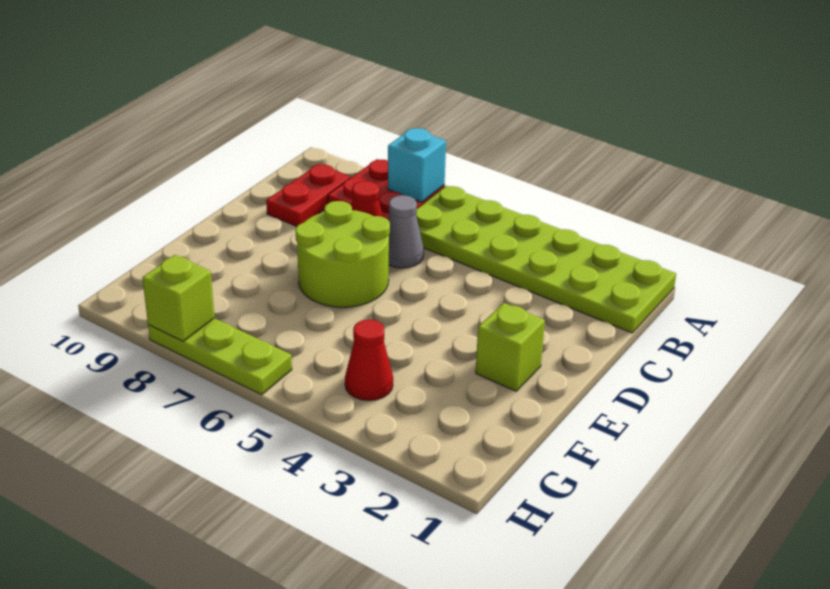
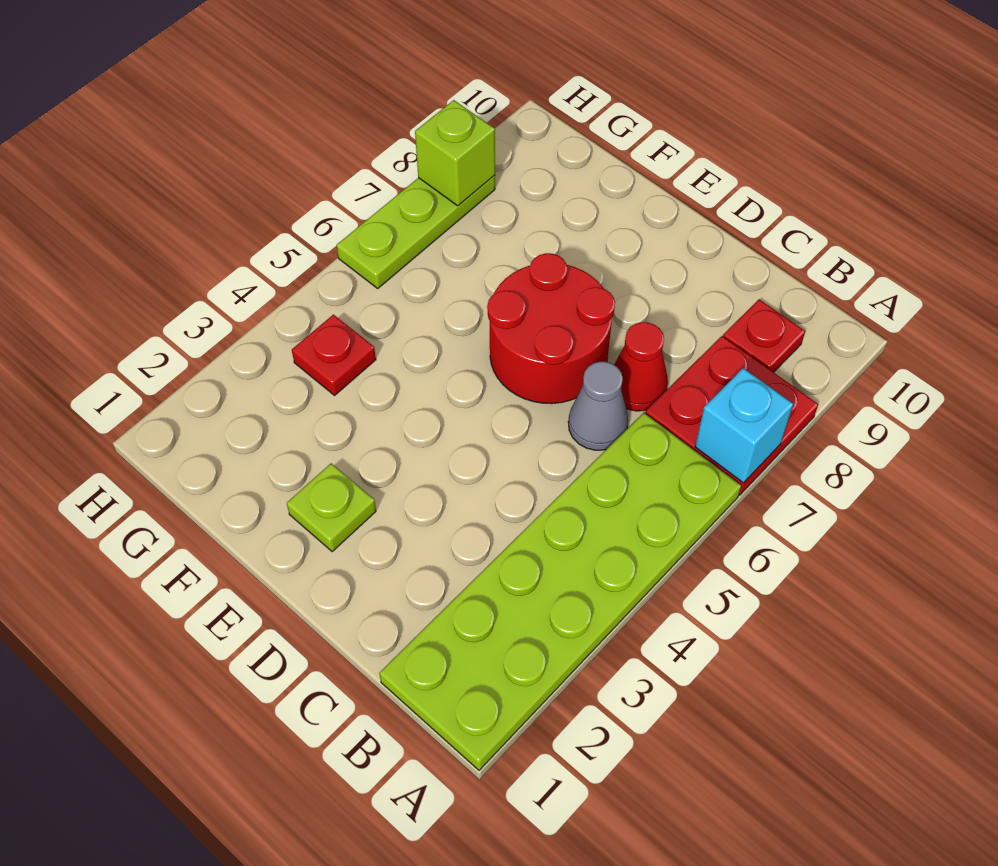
red plate B9:C9 level 1 -> red plate B9 level 1
lime round brick D6:E7 level 1 -> red round brick D6:E7 level 1
lime brick E2 level 1 -> lime plate E2 level 1
red cone G4 level 1 -> red plate G4 level 1

